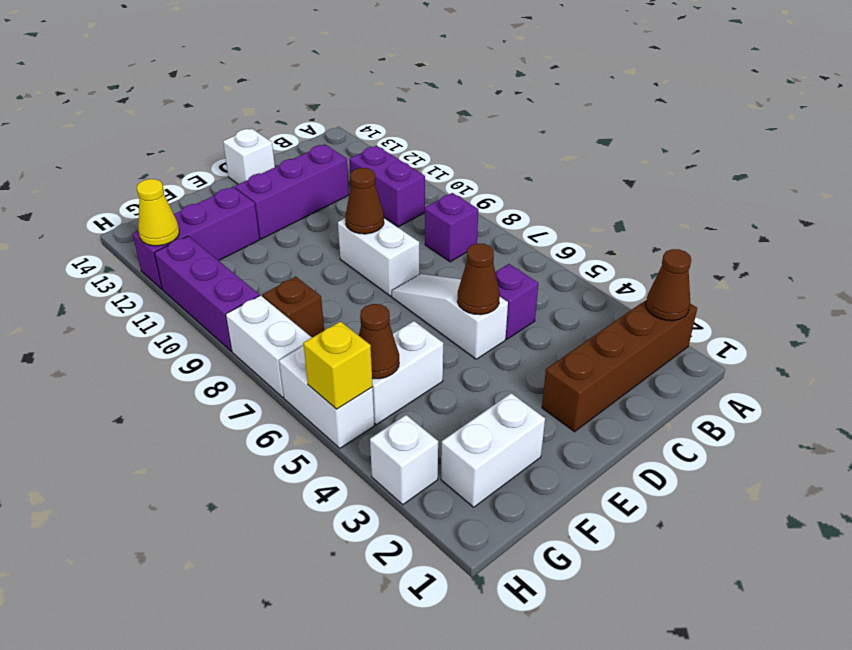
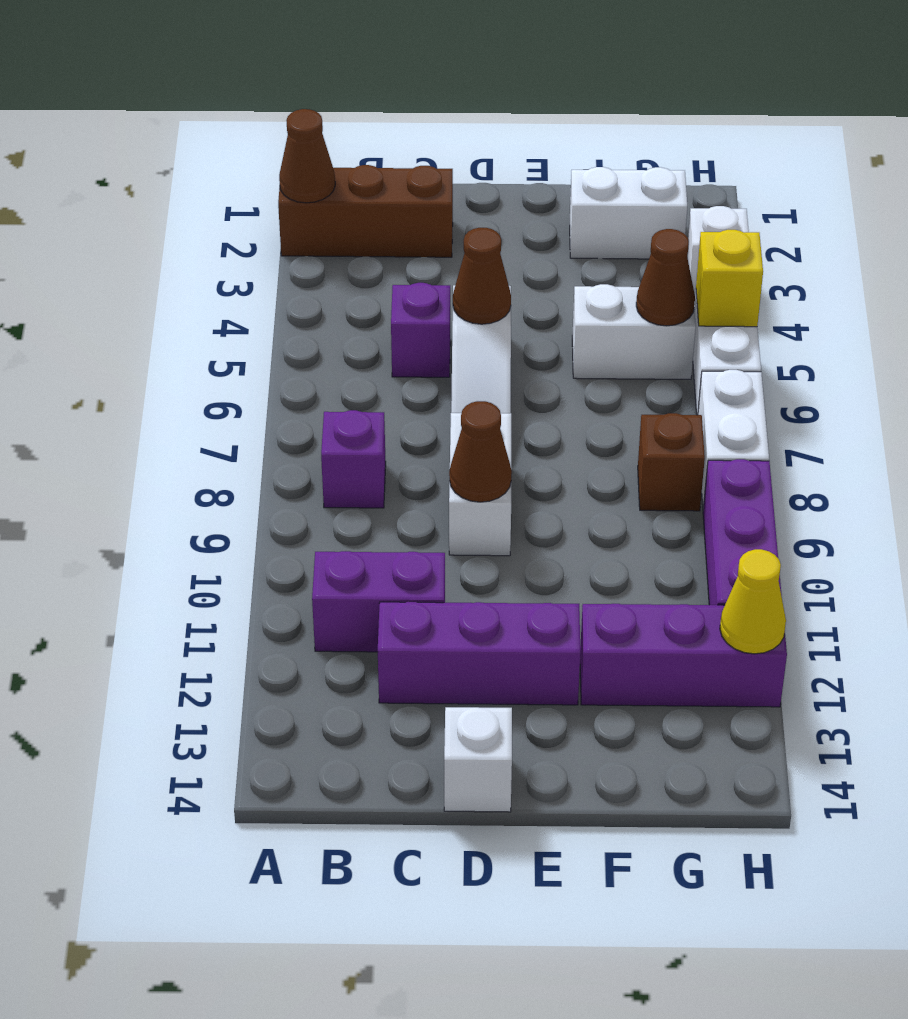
brown brick A2:D2 level 1 -> brown brick A2:C2 level 1
purple brick B10:B11 level 1 -> purple brick B11:C11 level 1

